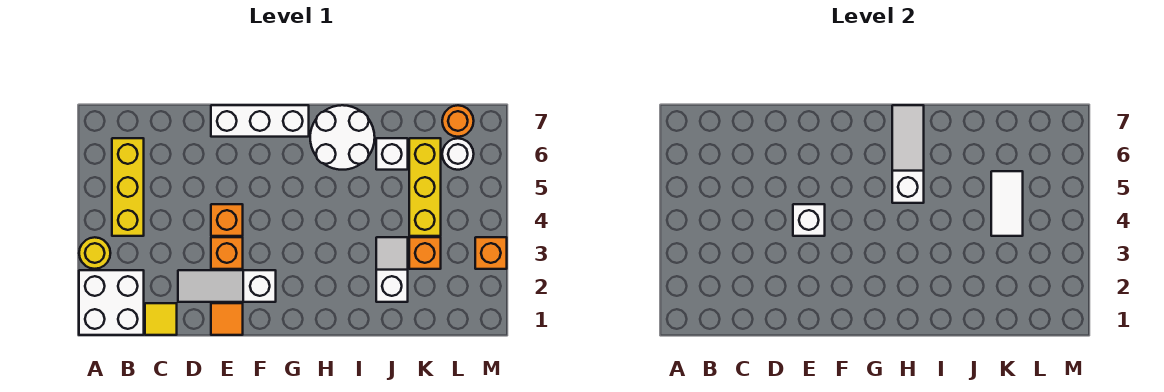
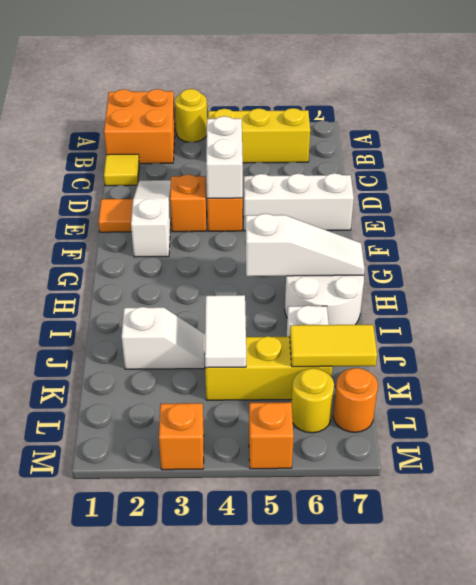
white brick A1:B2 level 1 -> orange brick A1:B2 level 1
white brick E4 level 2 -> white brick D4:E4 level 2
white brick E7:G7 level 1 -> white brick E5:E7 level 1
orange brick K3 level 1 -> orange brick M5 level 1
white tile K4:K5 level 2 -> white tile J4:K4 level 2
none -> yellow tile K6:K7 level 2
white round brick L6 level 1 -> yellow round brick L6 level 1

